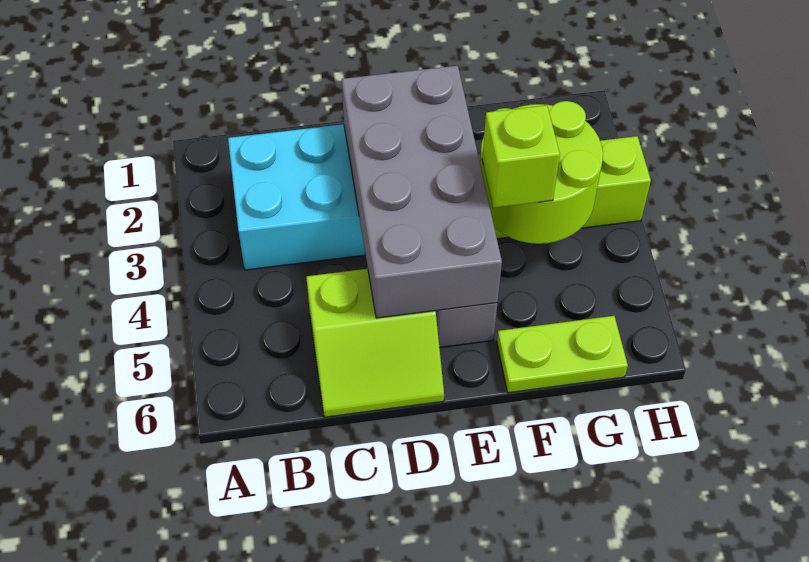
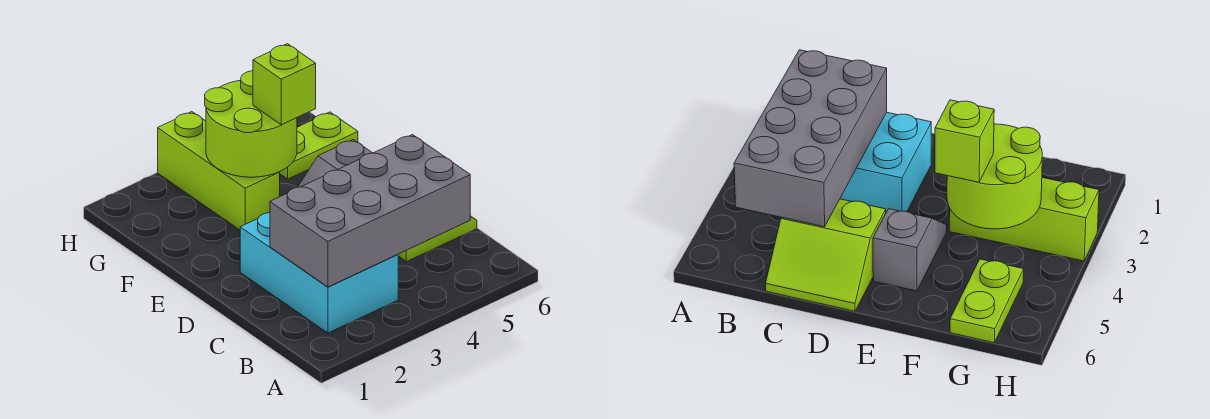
grey brick D2:E5 level 2 -> grey brick B2:C5 level 2
lime plate F6:G6 level 1 -> lime plate G5:G6 level 1

